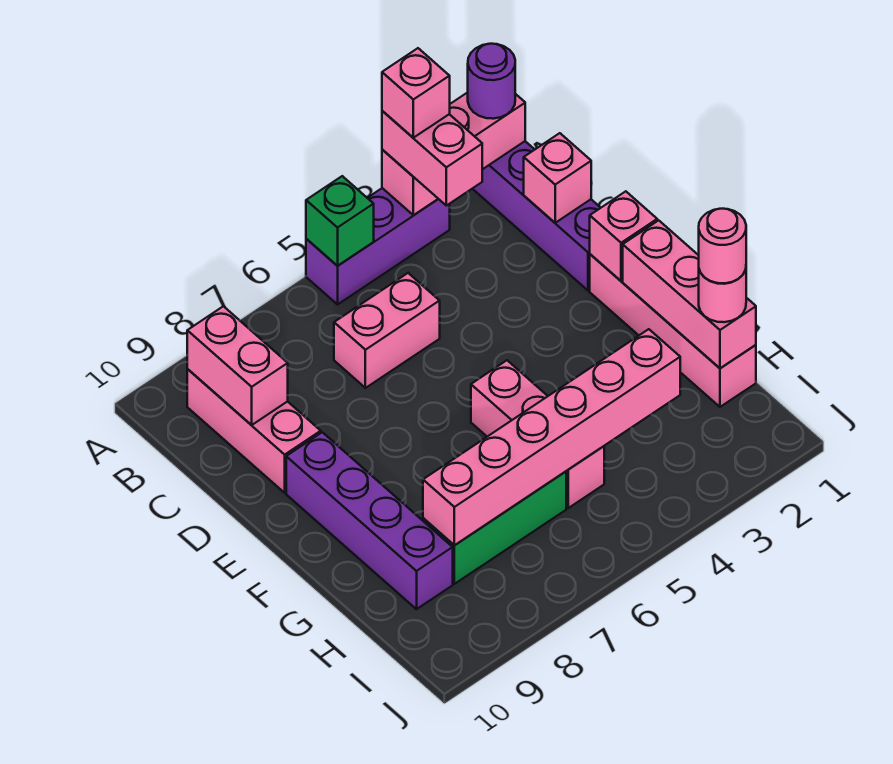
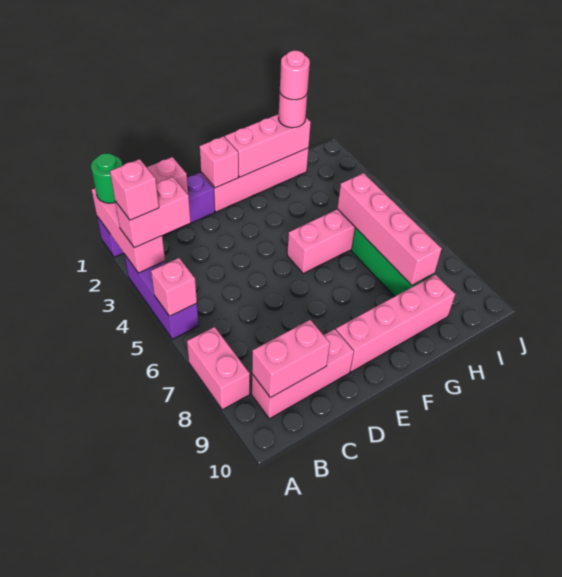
purple round brick A1 level 3 -> green round brick A1 level 3
green brick A5 level 2 -> pink brick A5 level 2
pink brick C5:C6 level 1 -> pink brick A7:A8 level 1
purple brick E9:H9 level 1 -> pink brick E9:H9 level 1
pink brick H3:H8 level 2 -> pink brick H5:H8 level 2

